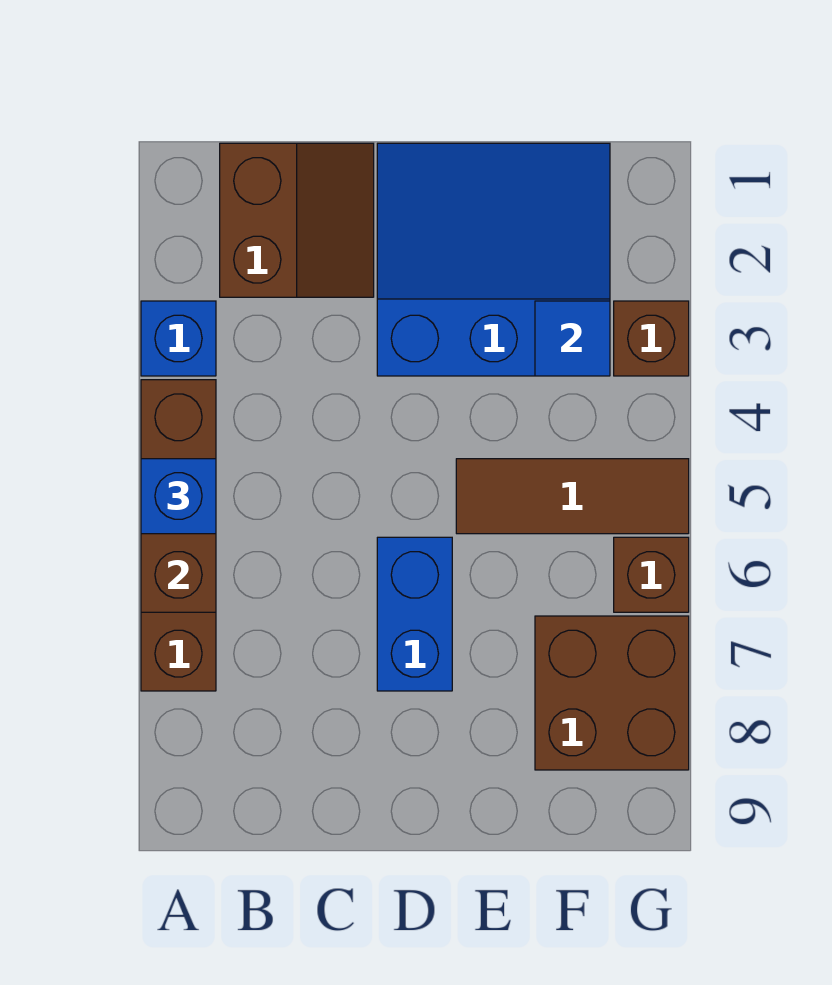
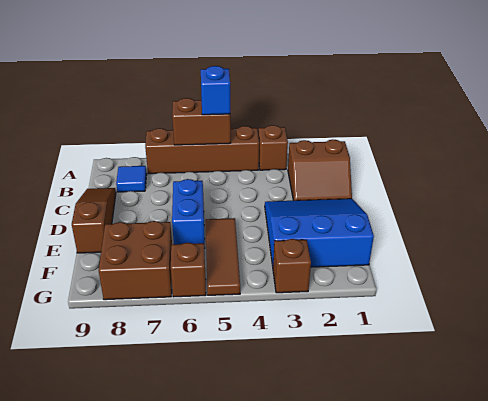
blue brick A3 level 1 -> brown brick A3 level 1
none -> brown slope C9:E9 level 1 top E
blue slope D1:F3 level 1 top 3 -> blue slope D1:F3 level 1 top F
blue brick D6:D7 level 1 -> blue brick D6:E6 level 1
blue tile F3 level 2 -> blue tile B8 level 1

